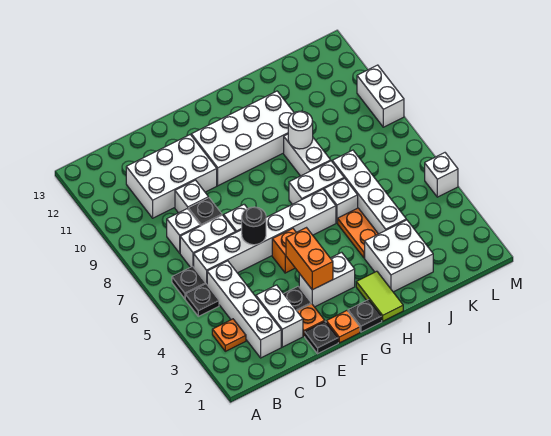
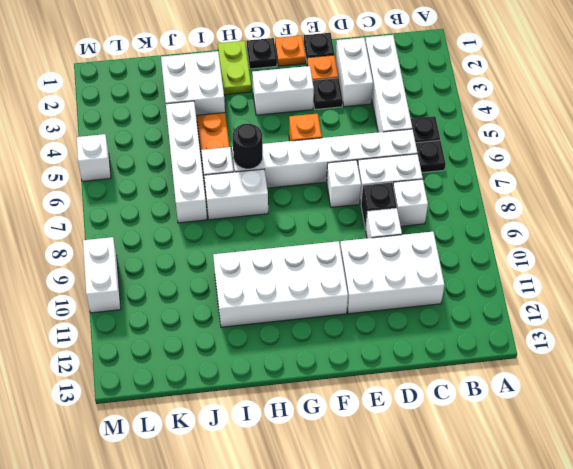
orange plate B3 level 1 -> none
black round brick E6 level 2 -> black round brick H6 level 2
orange brick F3:F4 level 2 -> none
lime tile H1:H2 level 1 -> lime plate H1:H2 level 1
white brick I8:I9 level 1 -> none
white round brick I9 level 2 -> none

